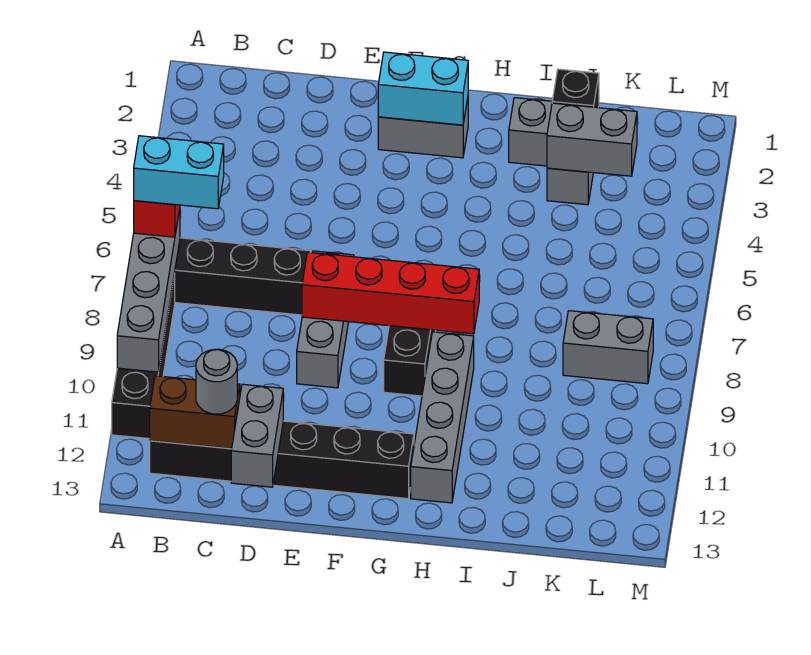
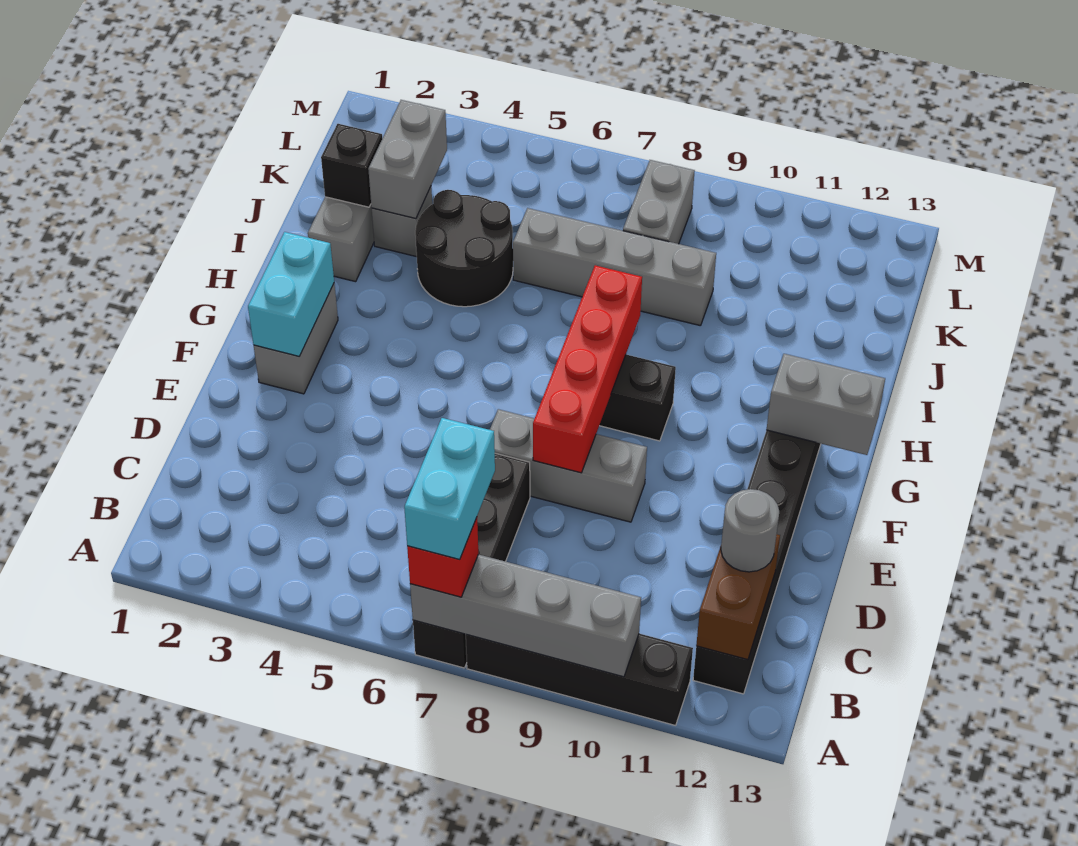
grey brick D12:D13 level 2 -> grey brick G12:G13 level 2
grey brick H9:H12 level 1 -> grey brick J6:J9 level 1
none -> black round brick I4:J5 level 1

